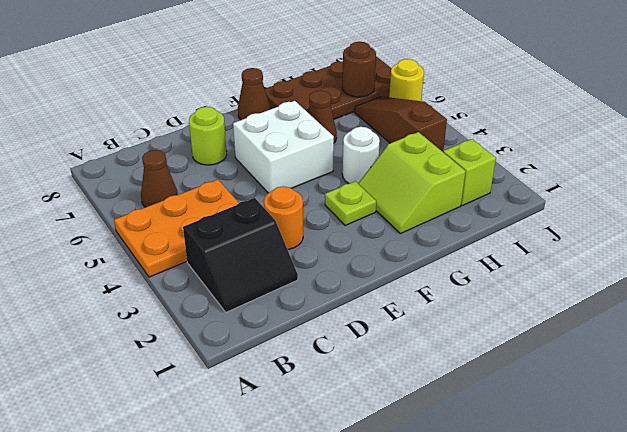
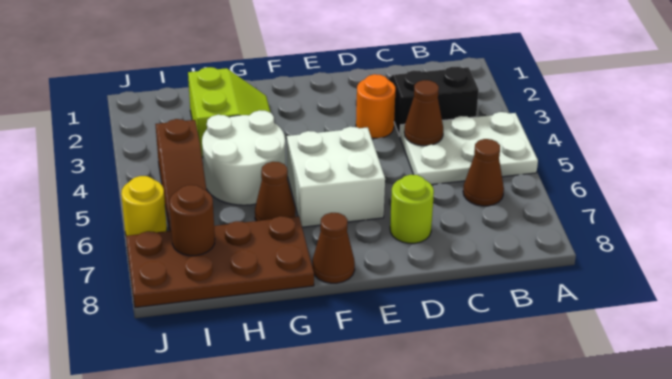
orange plate A4:C5 level 1 -> white plate A4:C5 level 1
none -> brown cone C4 level 2
lime plate F3 level 1 -> none
white round brick G4 level 1 -> white round brick G4:H5 level 1
lime brick I2 level 1 -> none

